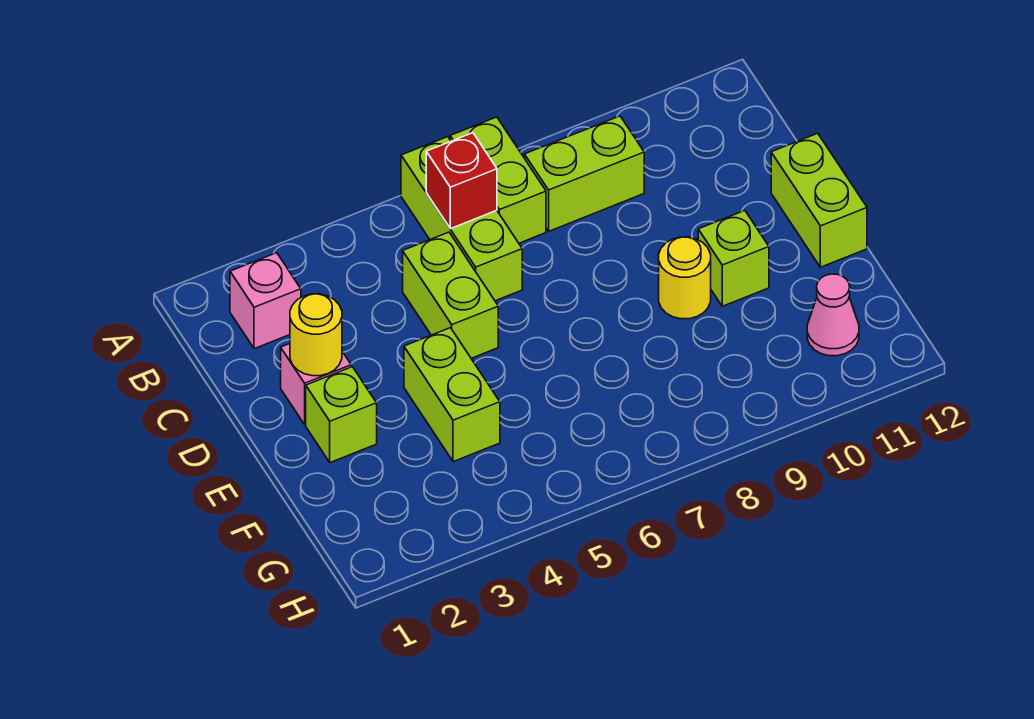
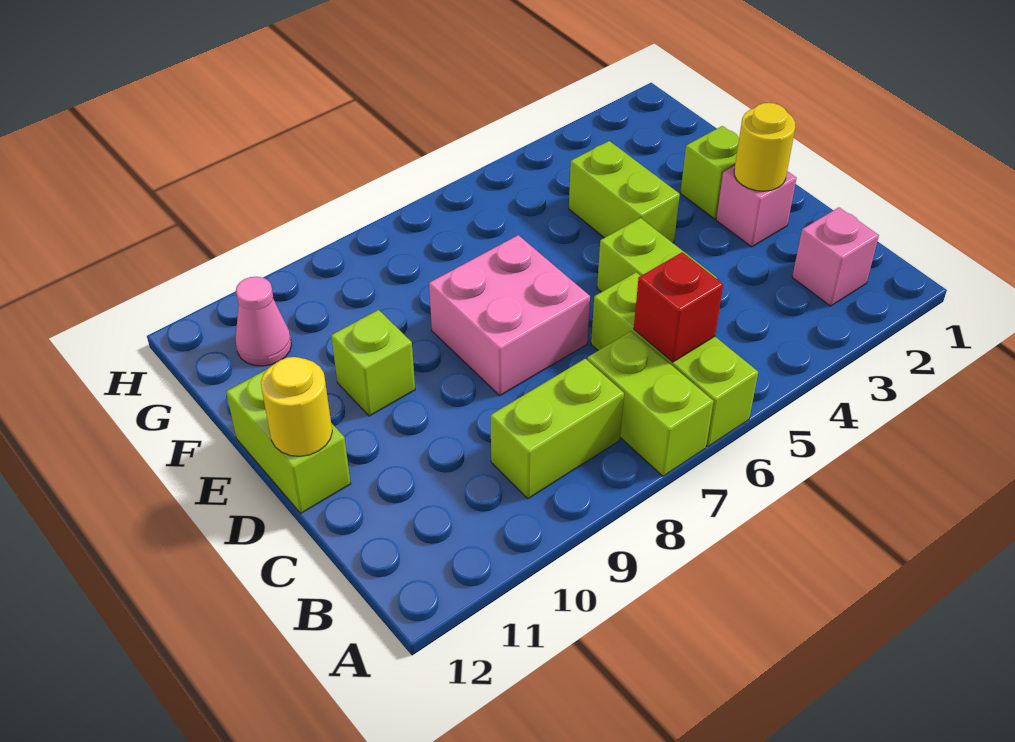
none -> pink brick D7:E8 level 1
yellow round brick E9 level 1 -> yellow round brick D12 level 2

